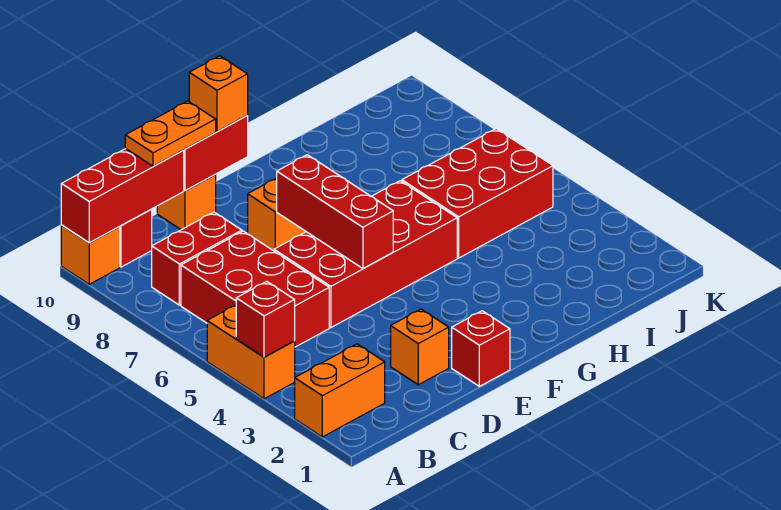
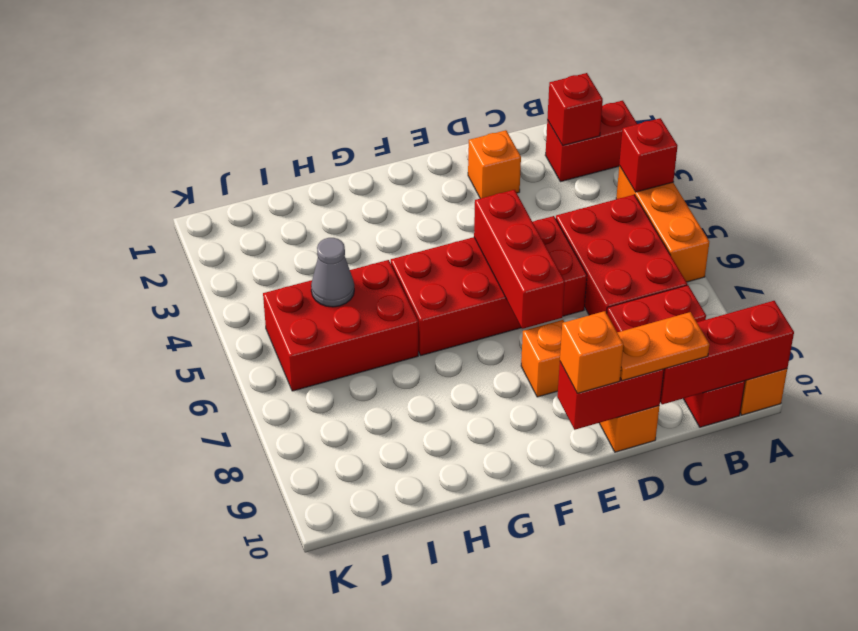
orange brick A2:B2 level 1 -> red brick A2:B2 level 1
orange brick A4:A5 level 1 -> orange brick A4:A6 level 1
red brick E1 level 1 -> red brick B2 level 2
none -> grey cone I5 level 2

